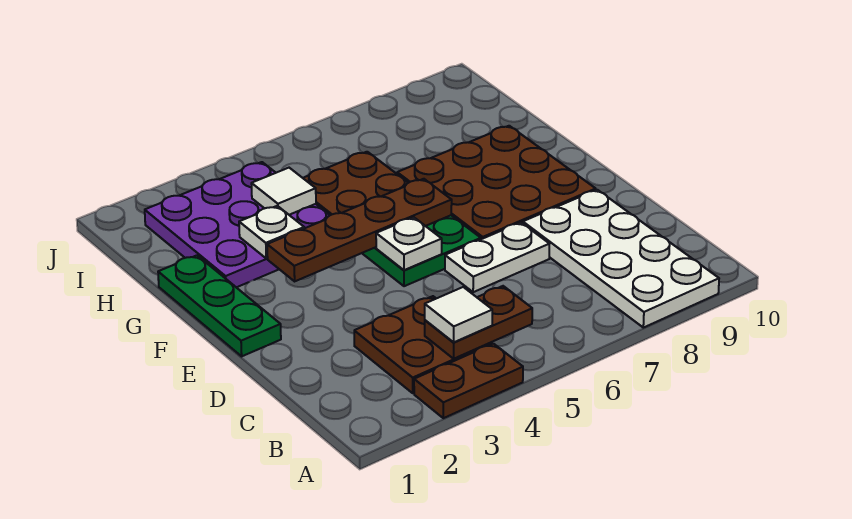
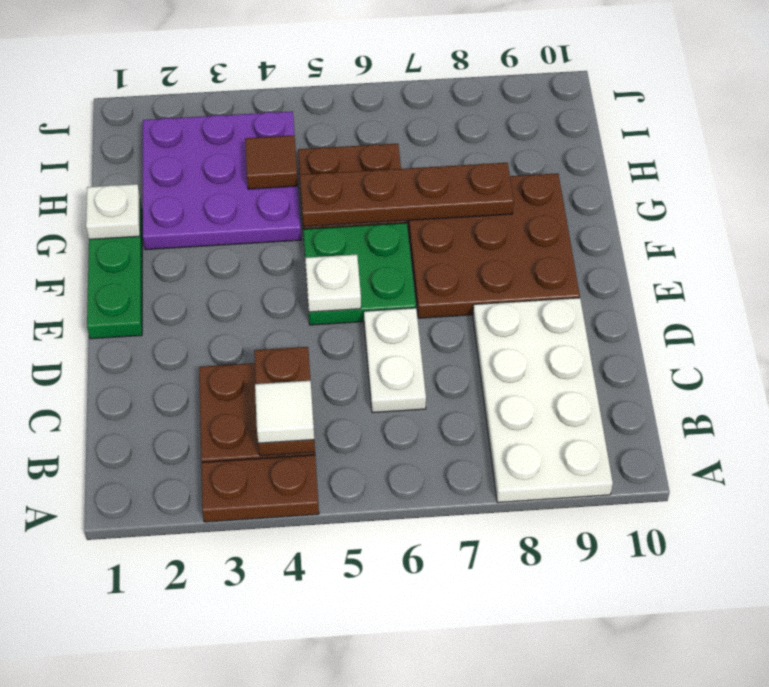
brown plate B4:B5 level 2 -> brown plate B4:C4 level 2
white plate D6:D7 level 1 -> white plate C6:D6 level 1
brown plate F3:F6 level 2 -> brown plate G5:G8 level 2
white plate G3 level 2 -> white plate G1 level 2
white tile H4 level 2 -> brown tile H4 level 2

